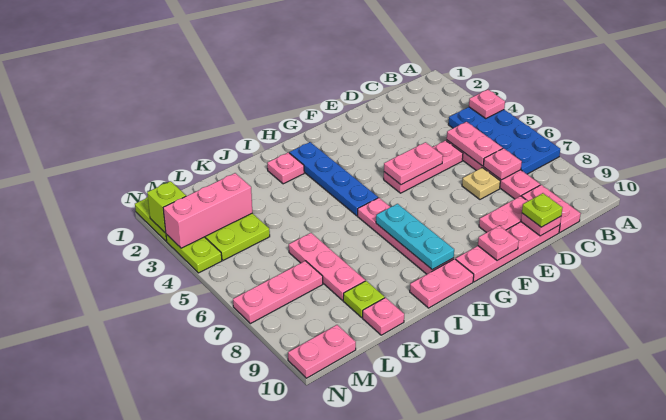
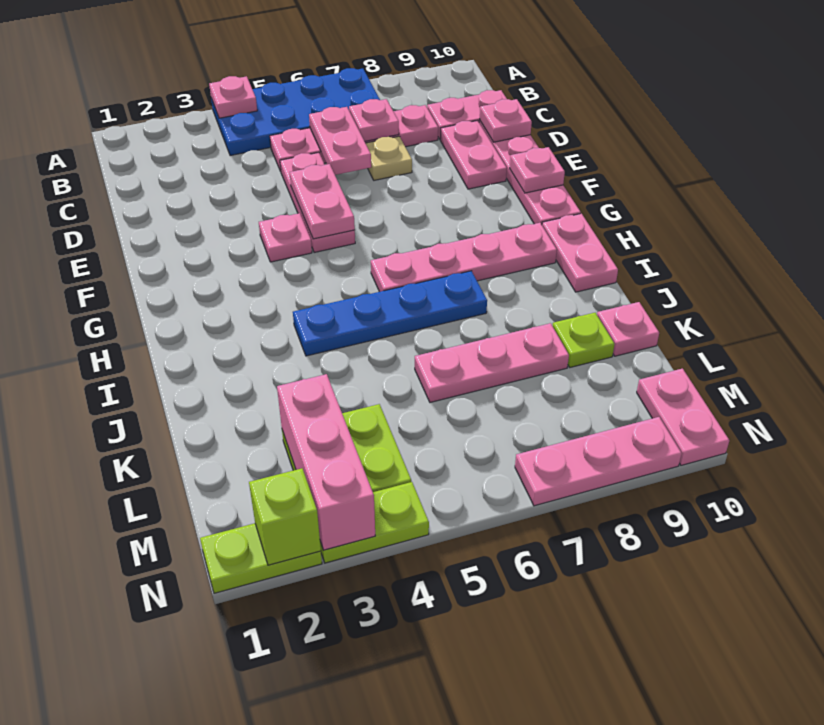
pink plate C5:C6 level 2 -> pink plate C6:D6 level 2
lime plate D10 level 3 -> none
blue plate H2:H5 level 1 -> blue plate I4:I7 level 1
cyan plate H7:H9 level 2 -> none
pink plate I2 level 1 -> pink plate F4 level 1
pink plate L7:N7 level 1 -> pink plate N7:N9 level 1

